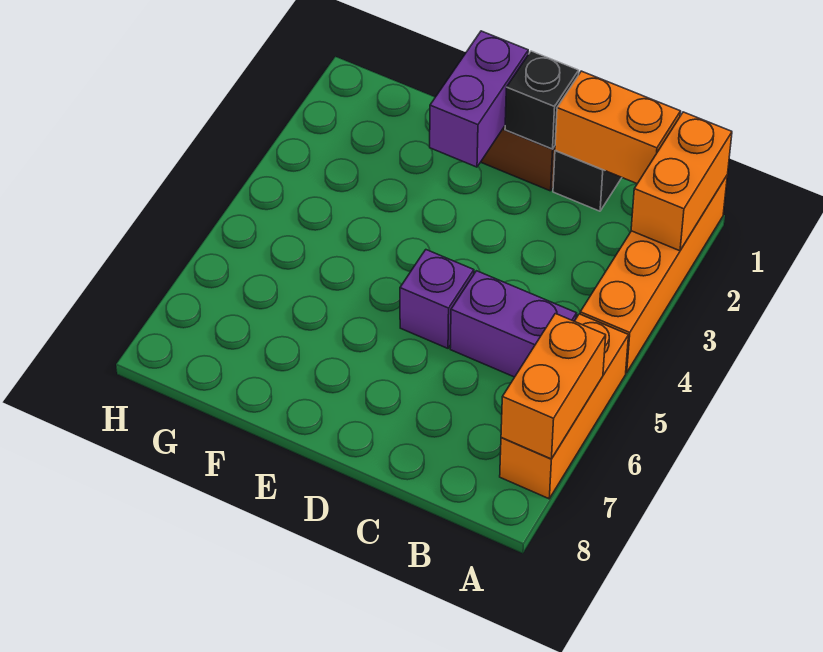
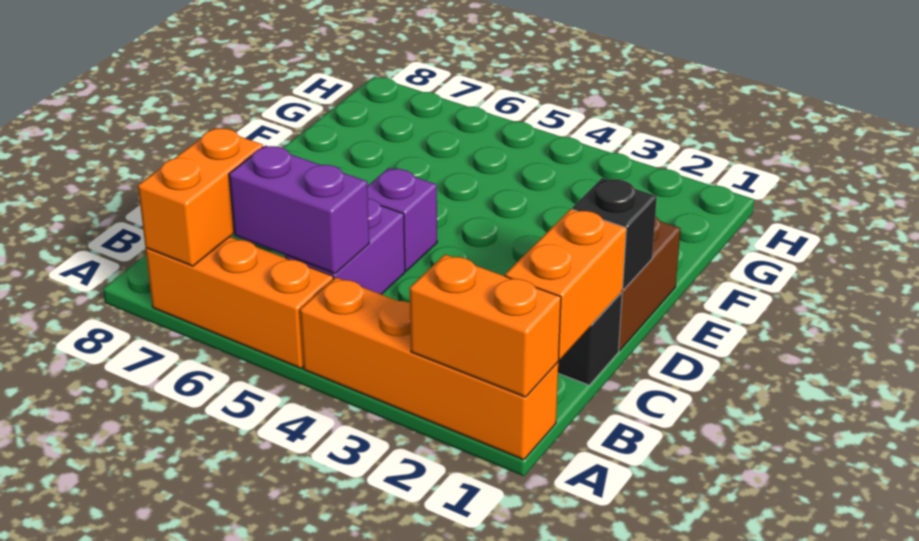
orange brick A6:A7 level 2 -> orange brick A7:B7 level 2
purple brick E1:E2 level 2 -> purple brick B5:B6 level 2

